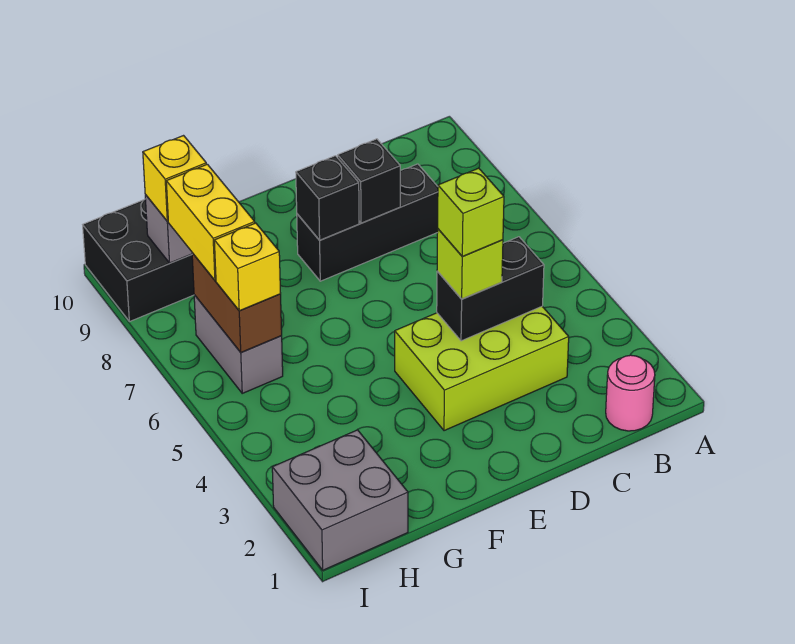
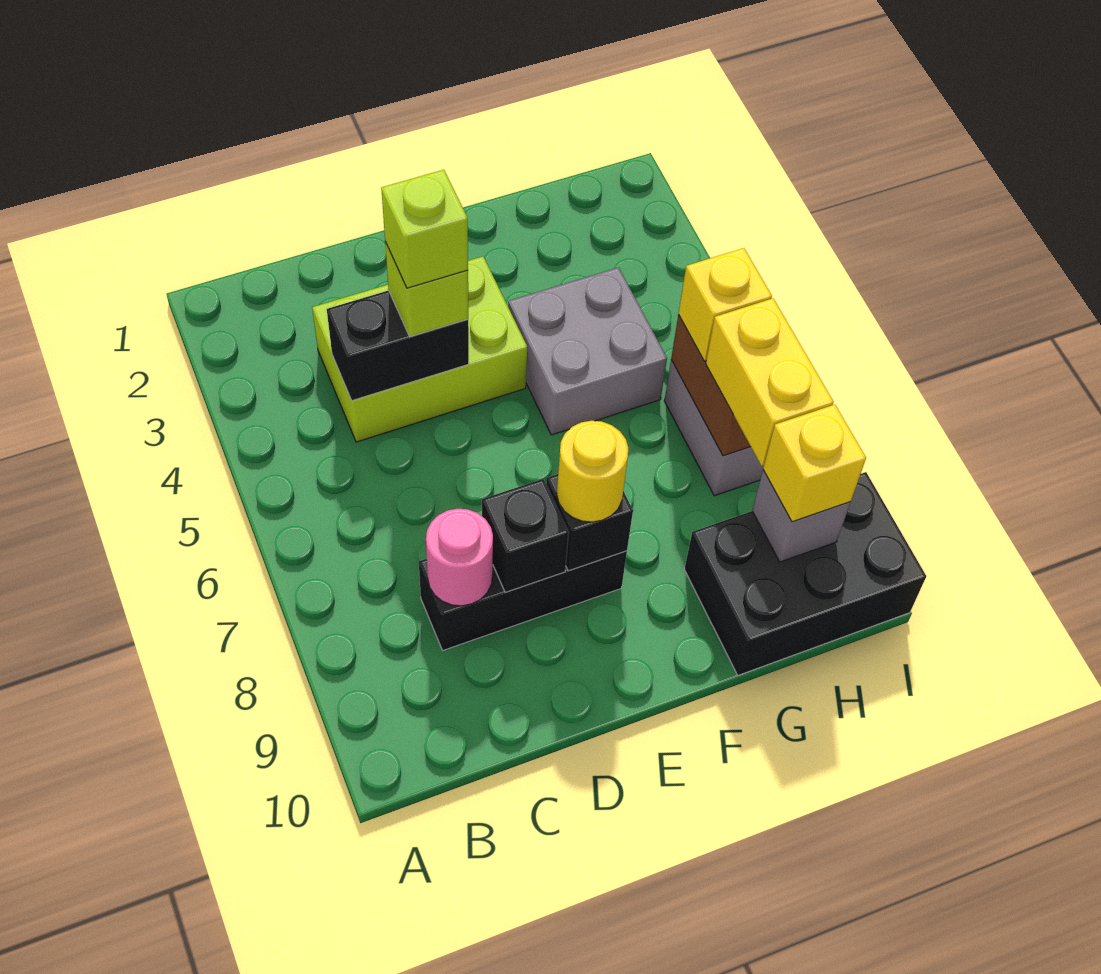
pink round brick B1 level 1 -> pink round brick C8 level 2
none -> yellow round brick E8 level 3
grey brick H1:I2 level 1 -> grey brick F4:G5 level 1

